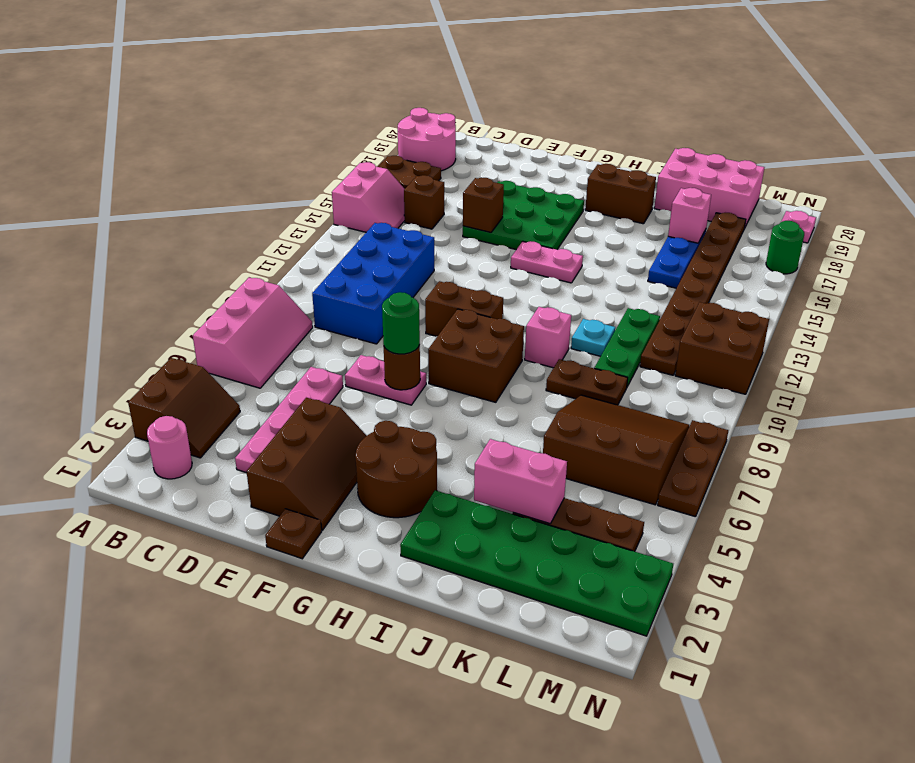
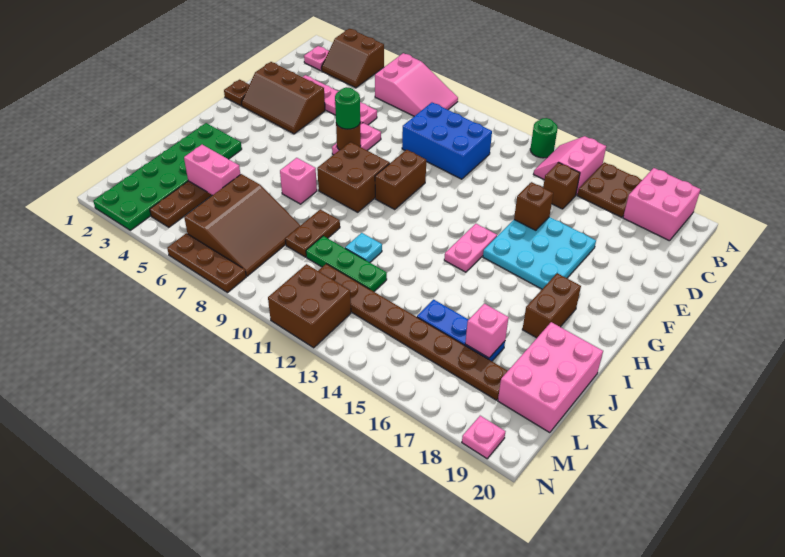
pink slope A6:B8 level 1 top A -> pink slope A6:B8 level 1 top 6
pink slope A14:B15 level 1 top A -> pink slope A14:B15 level 1 top 15
pink round brick A18:B19 level 1 -> pink brick A18:B19 level 1
pink round brick B2 level 1 -> pink plate B2 level 1
blue brick C9:D12 level 1 -> blue brick C9:D11 level 1
green plate E15:G17 level 1 -> cyan plate E15:G17 level 1
brown round brick G3:H4 level 1 -> none
pink brick I10 level 1 -> pink brick I7 level 1
pink brick J4:K4 level 2 -> pink brick K4:K5 level 2
green round brick N17 level 1 -> green round brick A13 level 1

